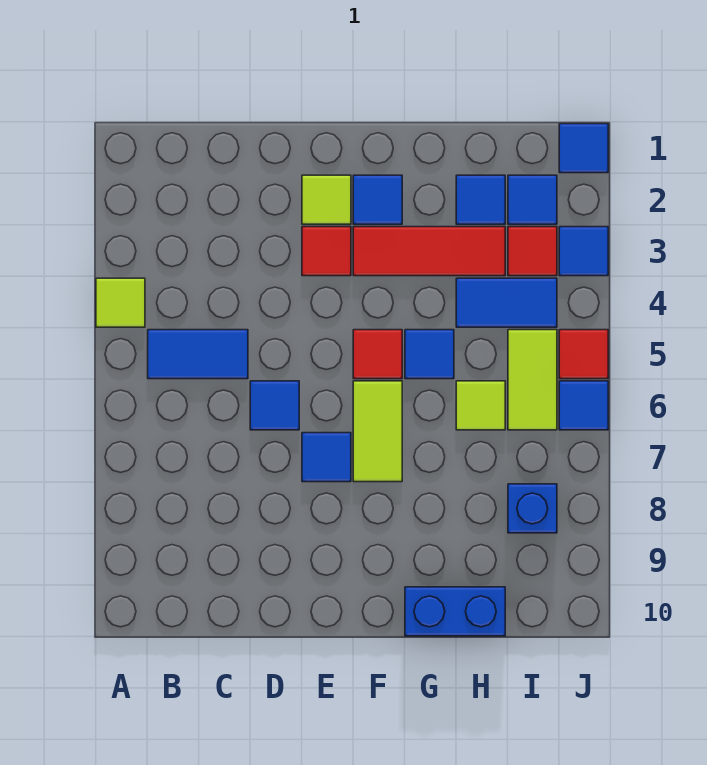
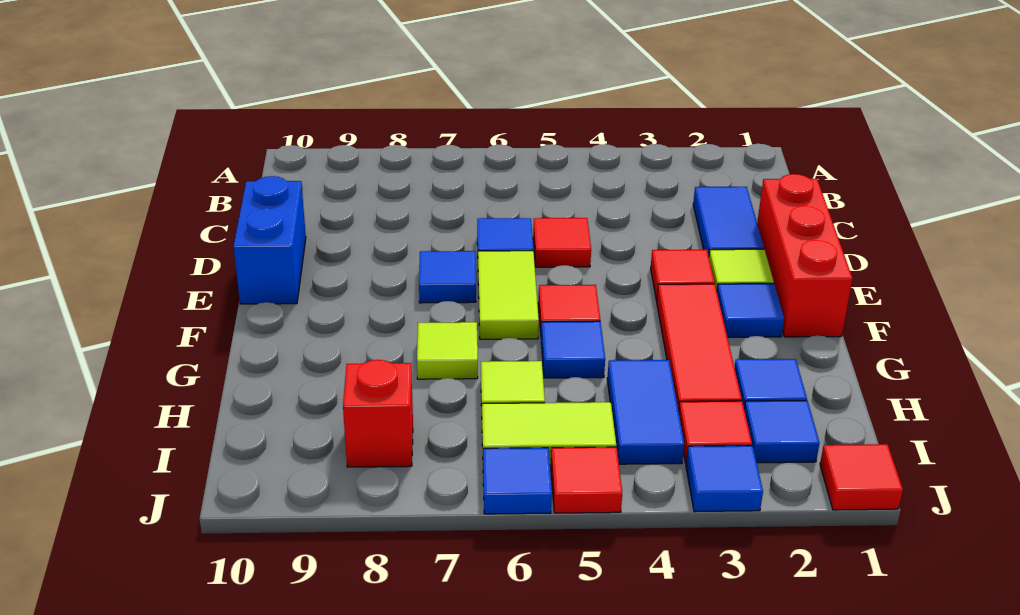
lime tile A4 level 1 -> lime tile G7 level 1
blue tile B5:C5 level 1 -> blue tile C2:D2 level 1
none -> red brick D1:F1 level 1
none -> red tile D5 level 1
lime tile F6:F7 level 1 -> lime tile E6:F6 level 1
blue brick G10:H10 level 1 -> blue brick D10:E10 level 1
blue brick I8 level 1 -> red brick I8 level 1
blue tile J1 level 1 -> red tile J1 level 1

